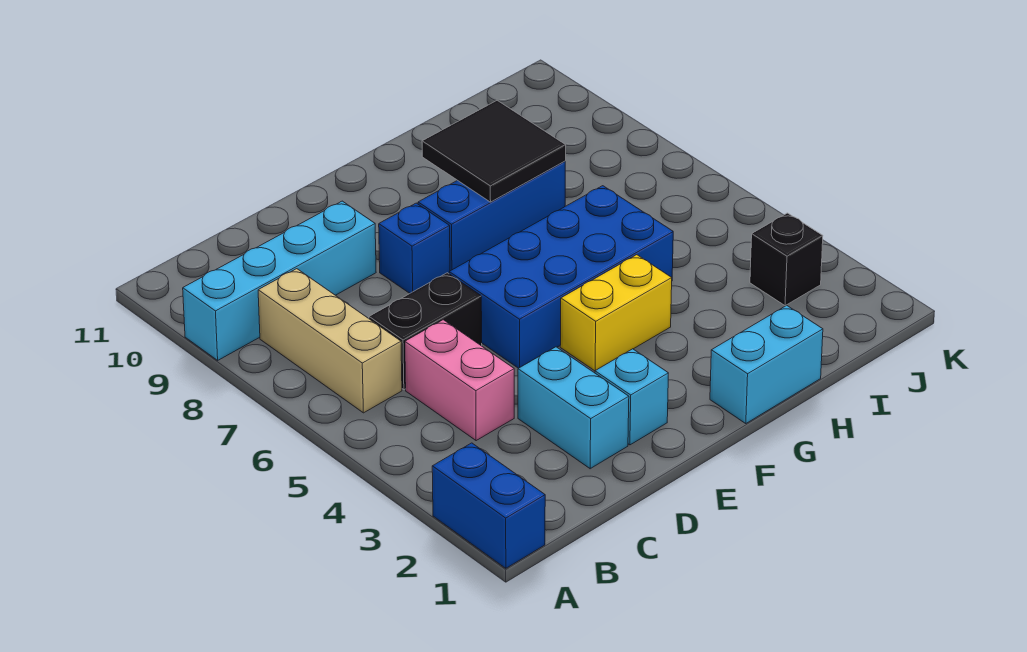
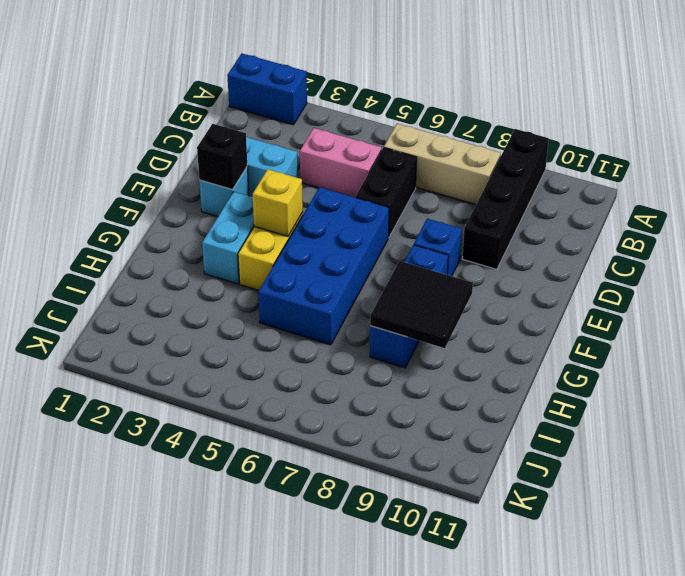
cyan brick A9:D9 level 1 -> black brick A9:D9 level 1
none -> yellow brick F4 level 2
cyan brick G1:H1 level 1 -> cyan brick F3:G3 level 1
black brick J3 level 1 -> black brick E2 level 2

